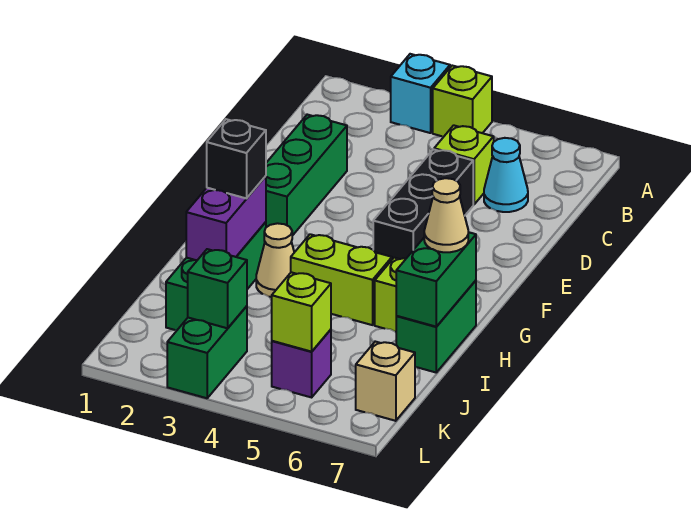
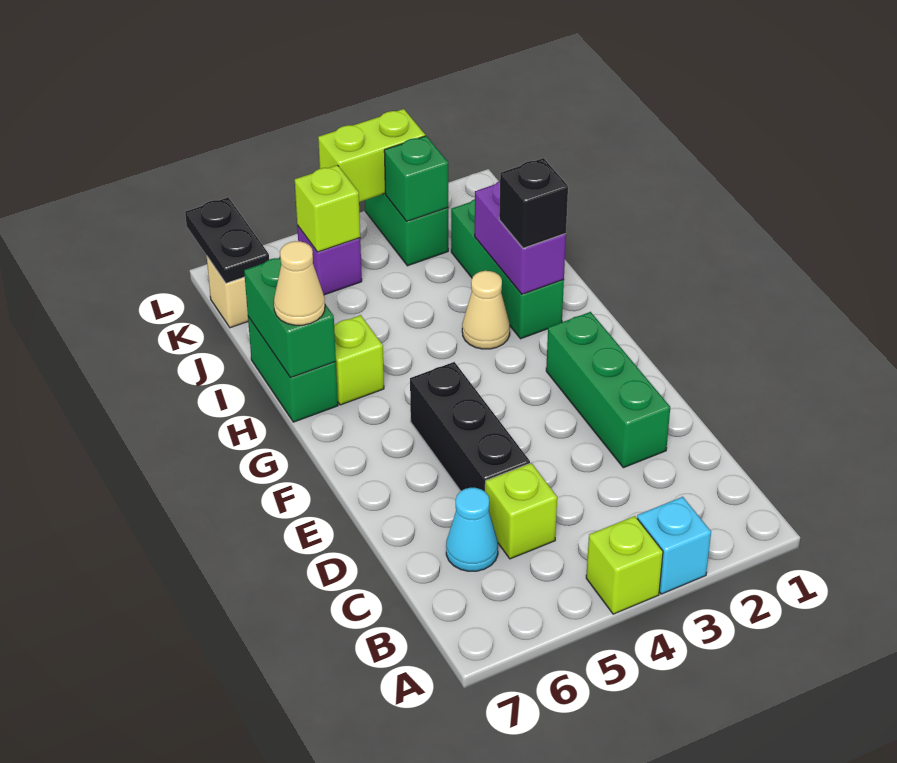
lime brick H4:H5 level 1 -> lime brick L3:L4 level 2
none -> black plate K7:L7 level 2

